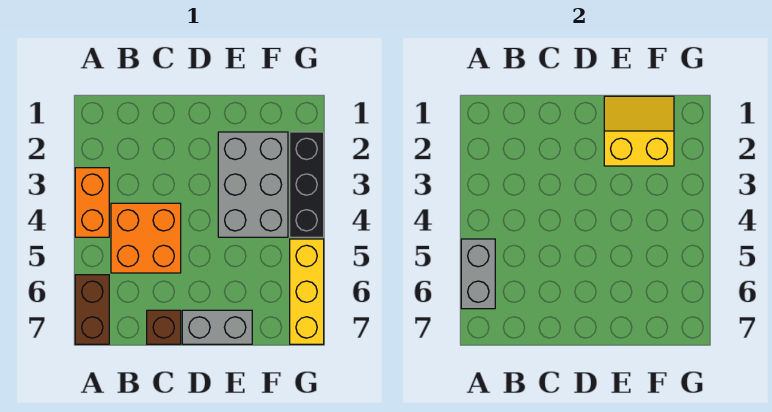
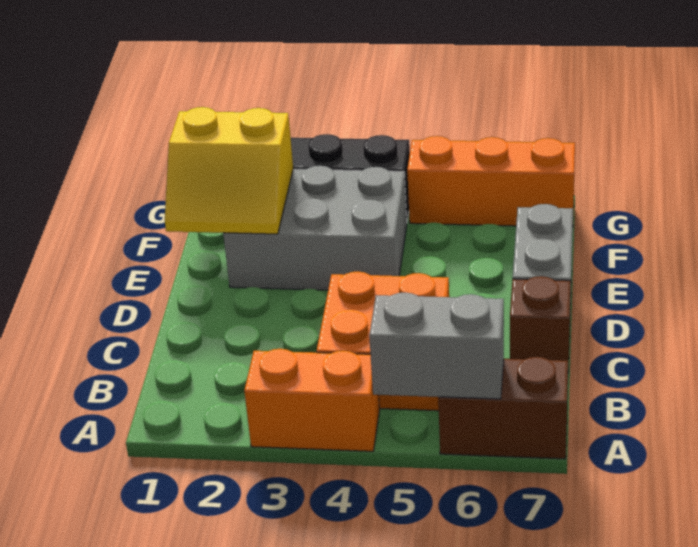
yellow slope E1:F2 level 2 top 2 -> yellow slope E1:F2 level 2 top F
yellow brick G5:G7 level 1 -> orange brick G5:G7 level 1

